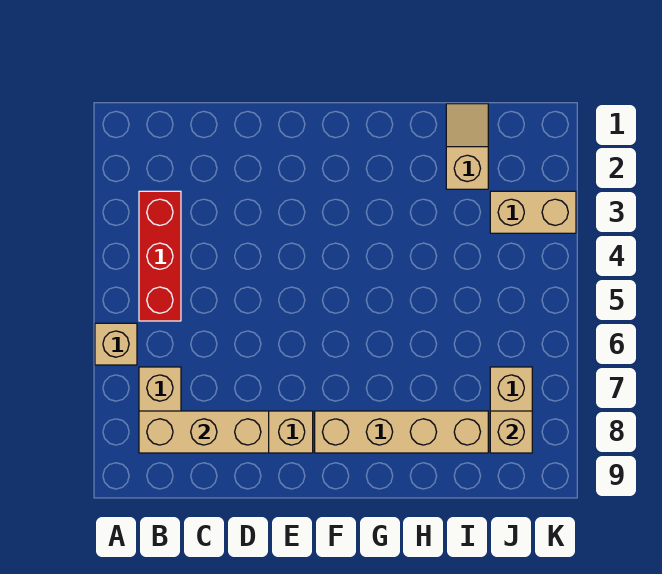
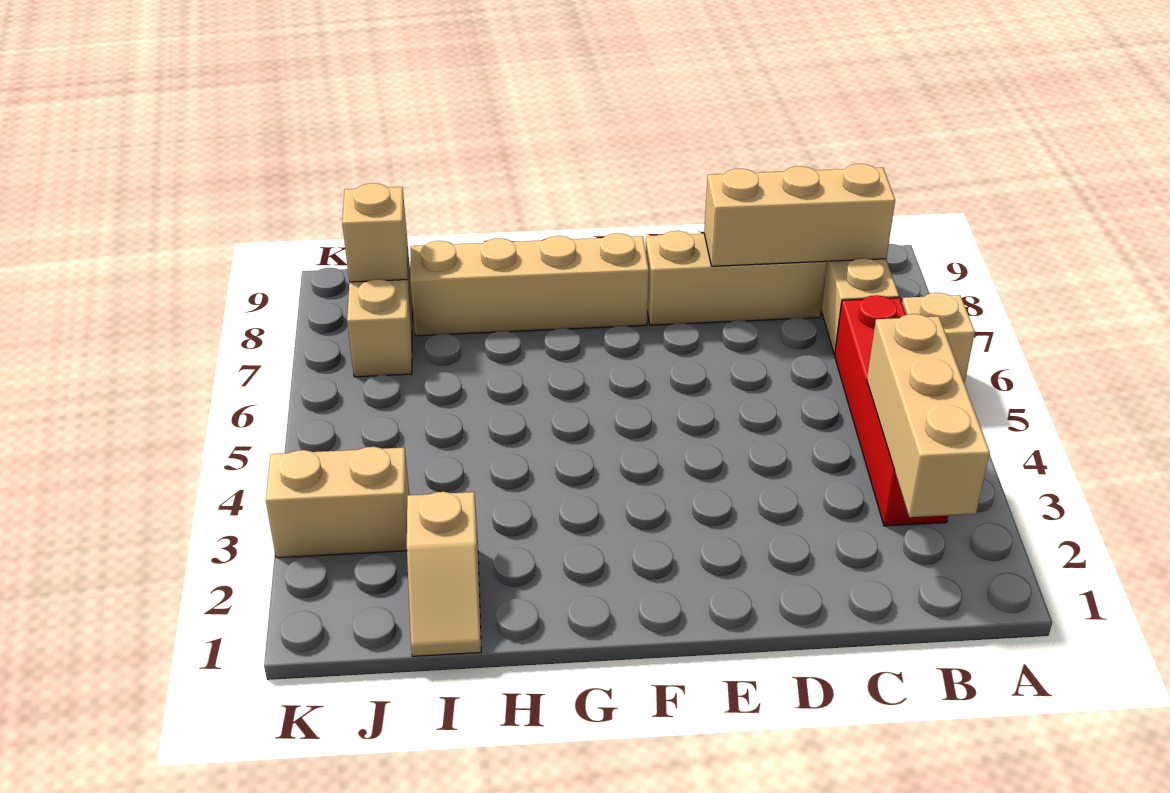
none -> tan brick B2:B4 level 2
red brick B3:B5 level 1 -> red brick B3:B6 level 1

